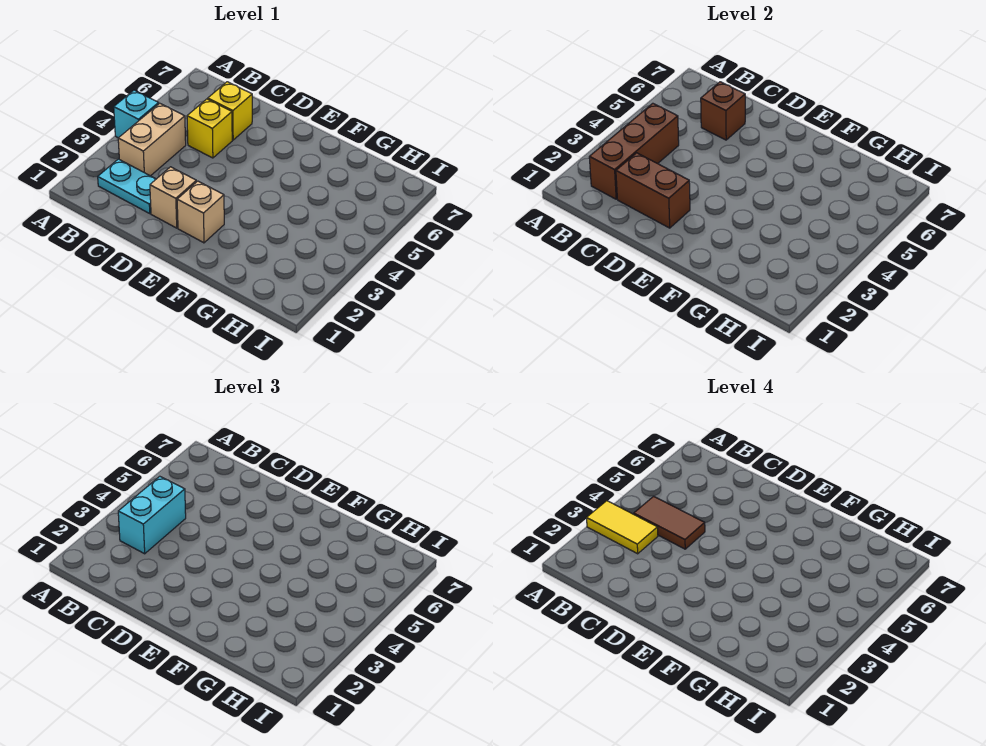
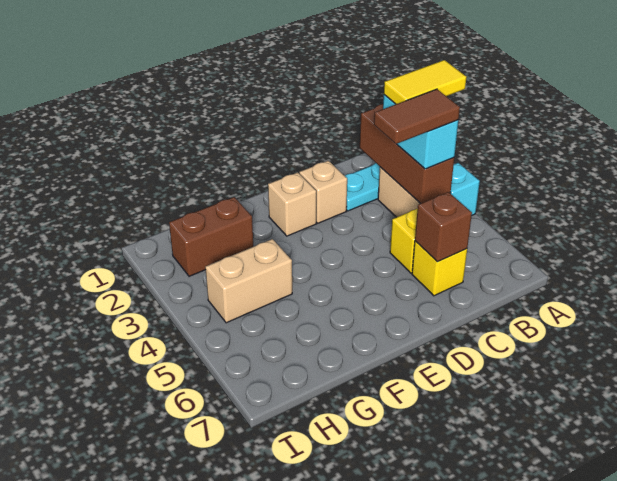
brown brick C2:D2 level 2 -> brown brick G2:H2 level 1
none -> tan brick G4:H4 level 1

